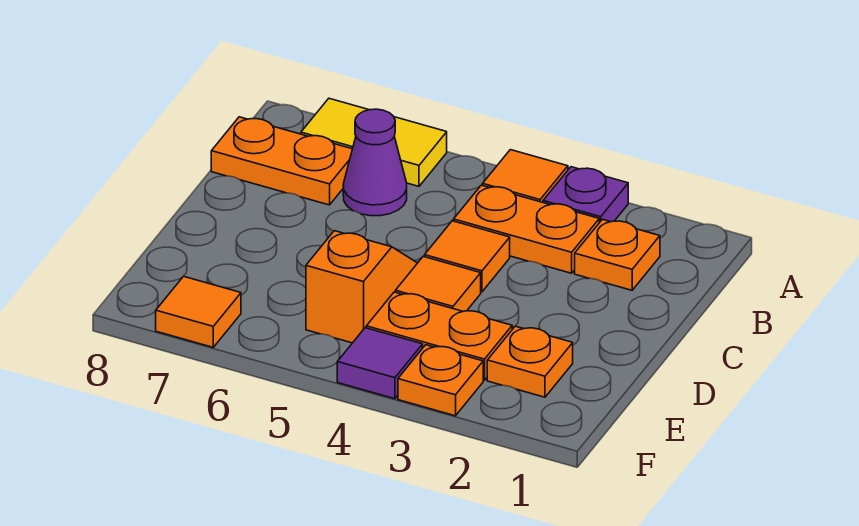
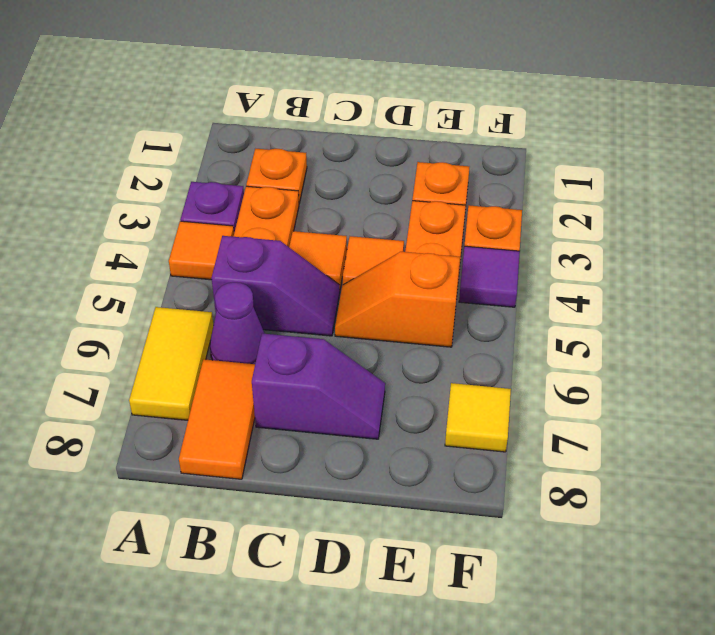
none -> purple slope B5:C5 level 1 top B
orange plate B7:B8 level 1 -> orange tile B7:B8 level 1
none -> purple slope C7:D7 level 1 top C
orange tile F7 level 1 -> yellow tile F7 level 1

